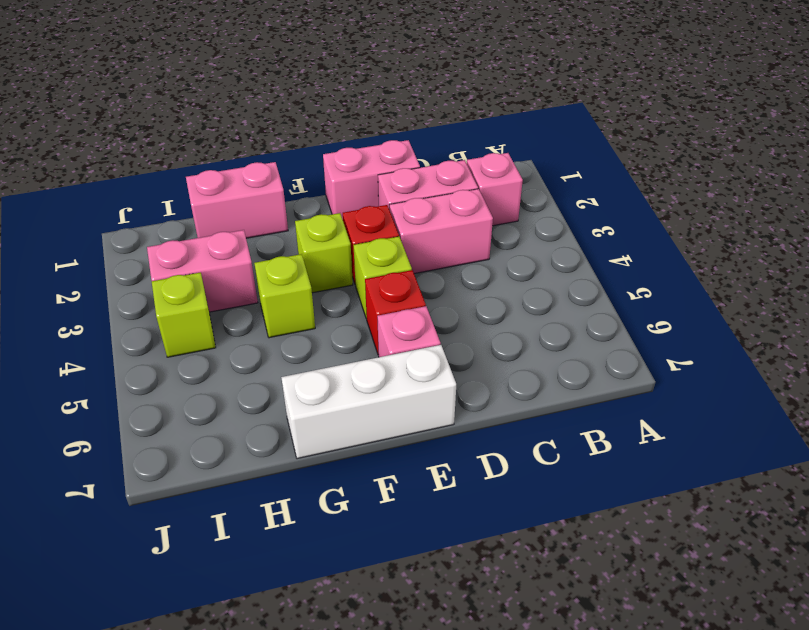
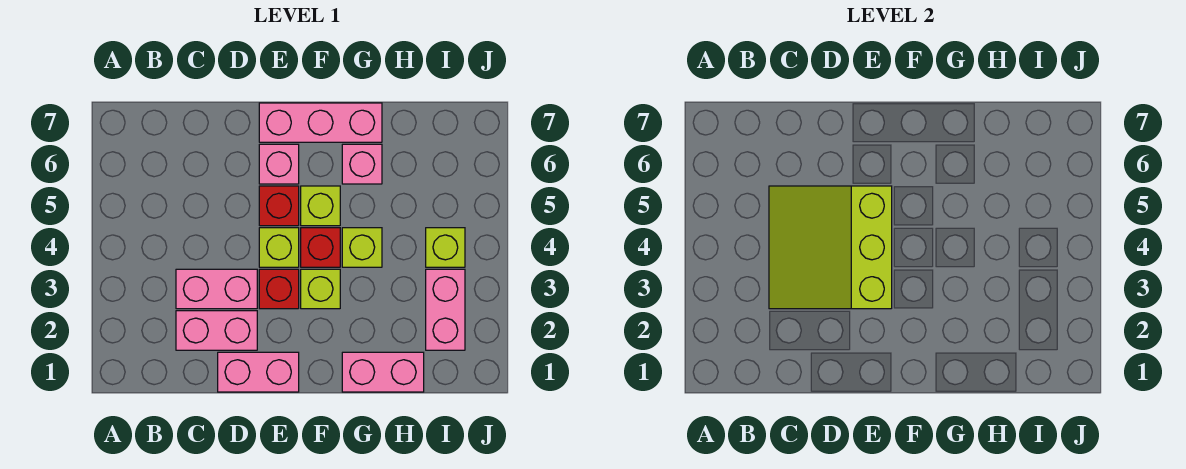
pink brick B2 level 1 -> pink brick G6 level 1
none -> lime slope C3:E5 level 2 top E
white brick E7:G7 level 1 -> pink brick E7:G7 level 1
none -> red brick F4 level 1
none -> lime brick F5 level 1
pink brick H3:I3 level 1 -> pink brick I2:I3 level 1

